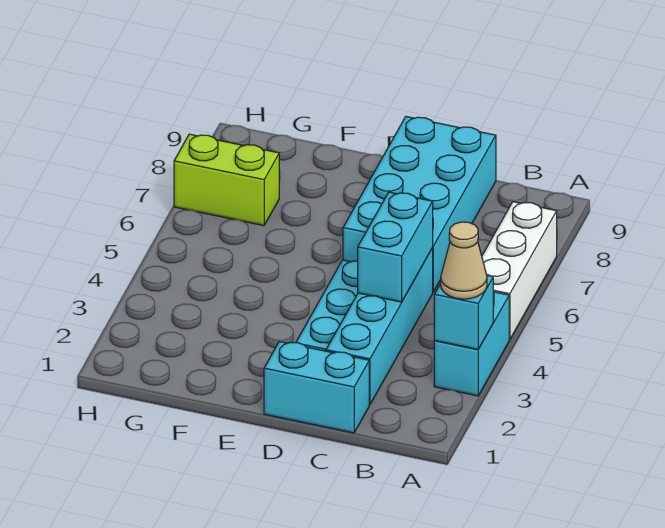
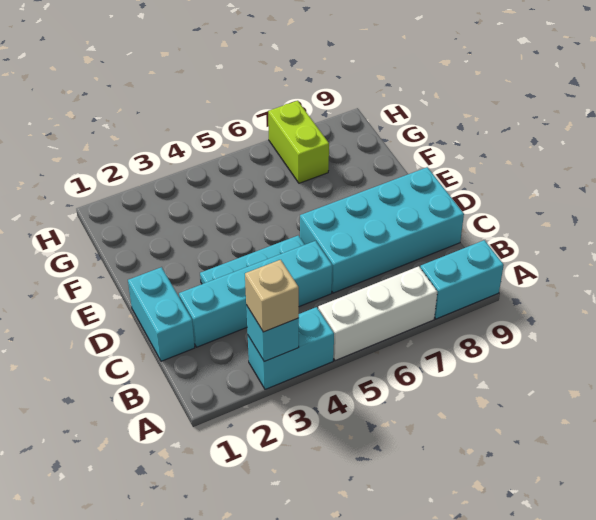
tan cone A3 level 3 -> tan brick A3 level 3
cyan brick C4:C5 level 2 -> cyan brick A8:A9 level 1

